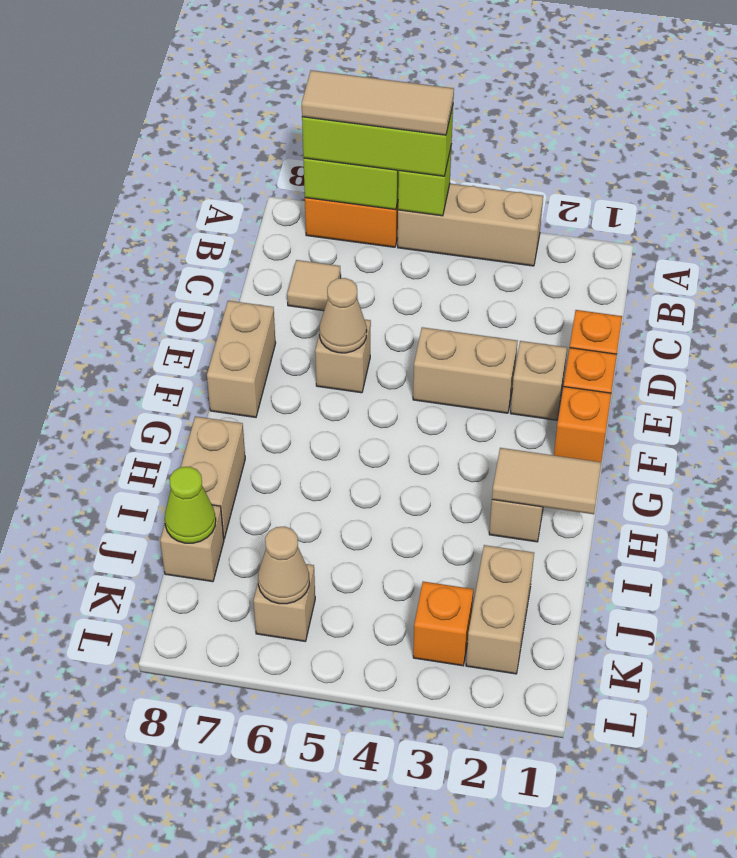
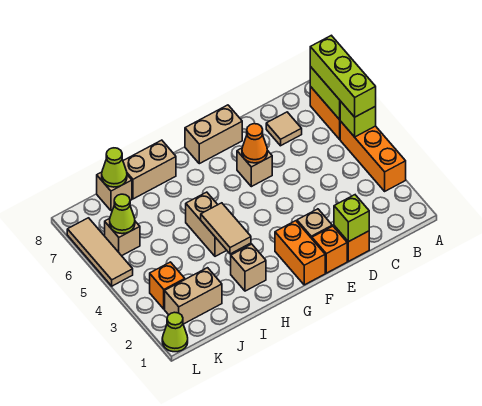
tan brick A3:A5 level 1 -> orange brick A3:A5 level 1
tan tile A5:A7 level 4 -> tan tile L5:L7 level 1
none -> lime brick D1 level 2
tan brick E3:E4 level 1 -> tan brick H4:H5 level 1
tan cone E6 level 2 -> orange cone E6 level 2
orange brick F1 level 1 -> orange brick F1:F2 level 1
tan tile H1:H2 level 2 -> tan tile H3:H4 level 2
tan cone K6 level 2 -> lime cone K6 level 2
none -> lime cone L1 level 1

